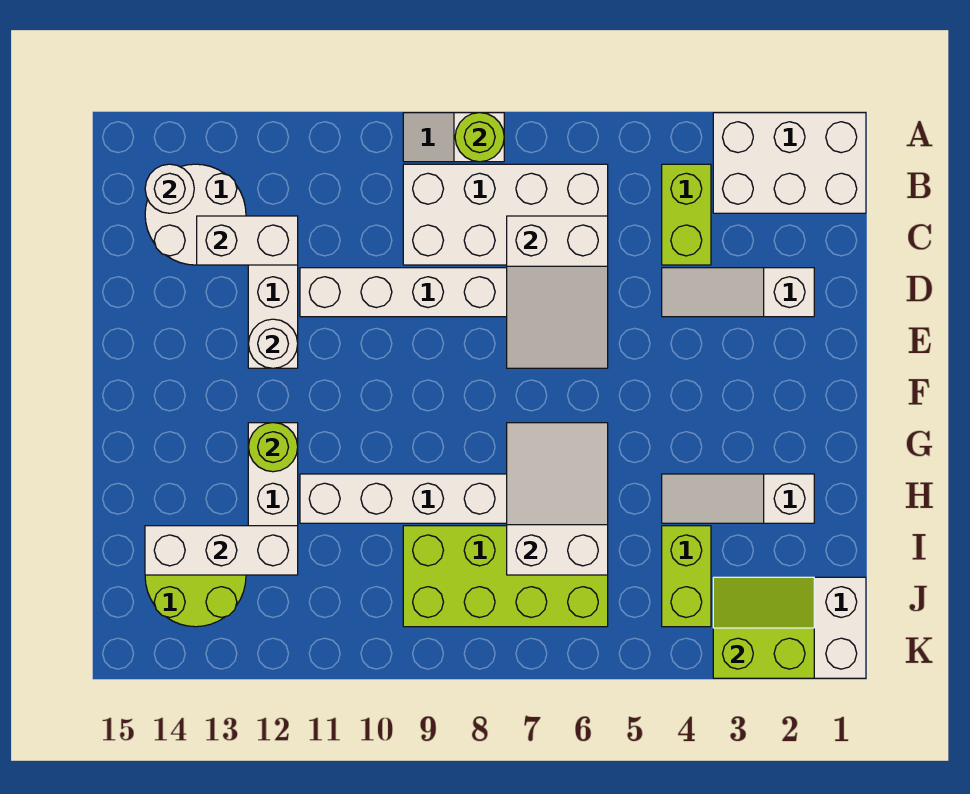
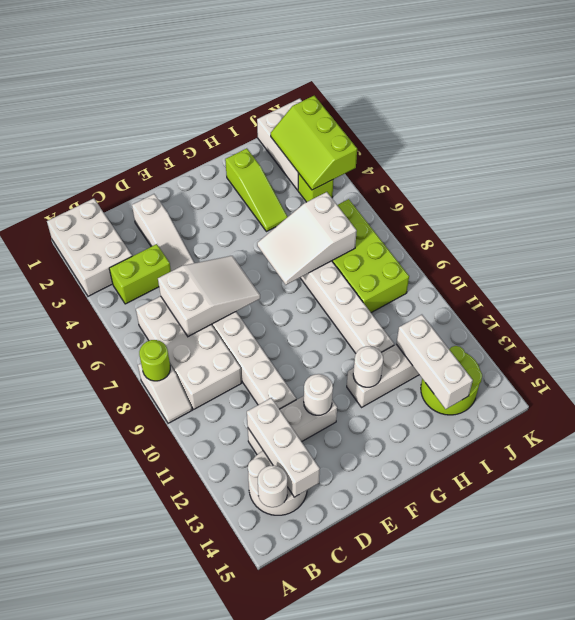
white brick C12:C13 level 2 -> white brick C12:C14 level 2
lime round brick G12 level 2 -> white round brick G12 level 2
white slope H2:H4 level 1 top 2 -> lime slope H2:H4 level 1 top 2
lime brick I4:J4 level 1 -> lime brick J4 level 1
lime slope J2:K3 level 2 top K -> lime slope J2:K4 level 2 top K

